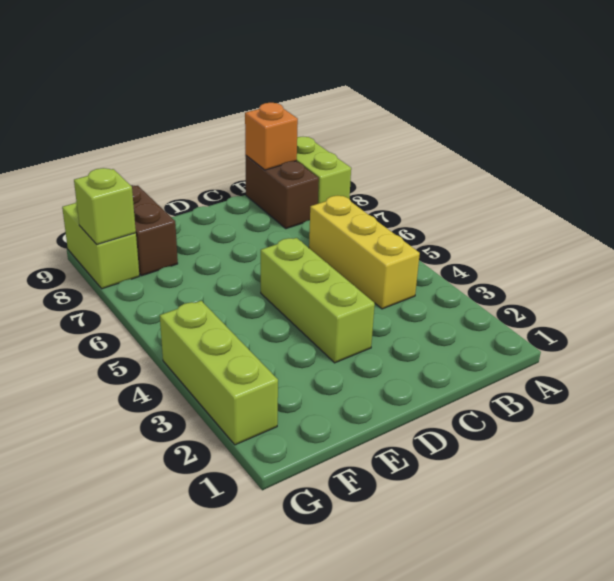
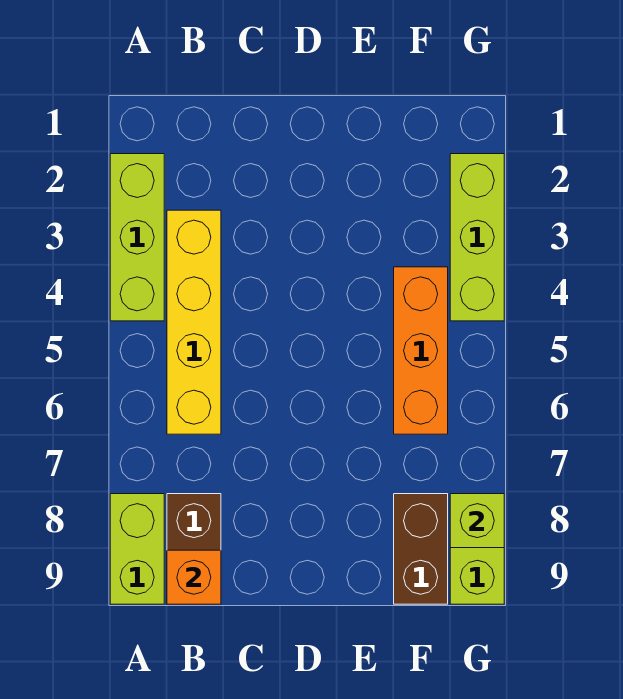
yellow brick B4:B6 level 1 -> yellow brick B3:B6 level 1
lime brick D3:D5 level 1 -> lime brick A2:A4 level 1
none -> orange brick F4:F6 level 1

